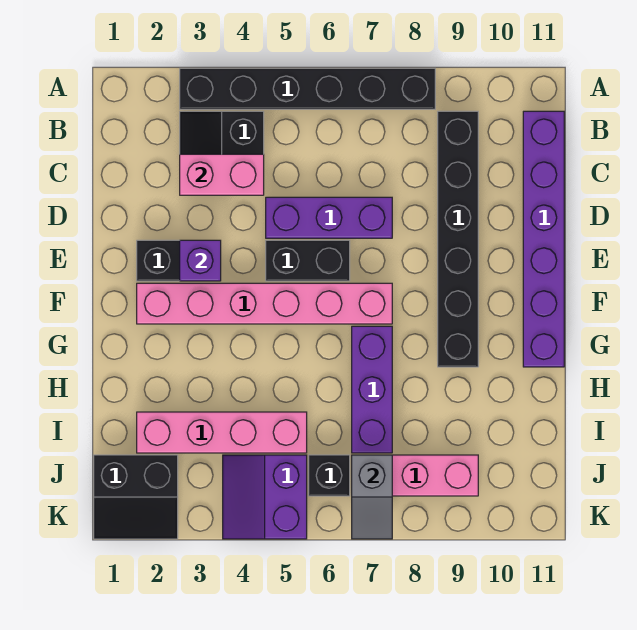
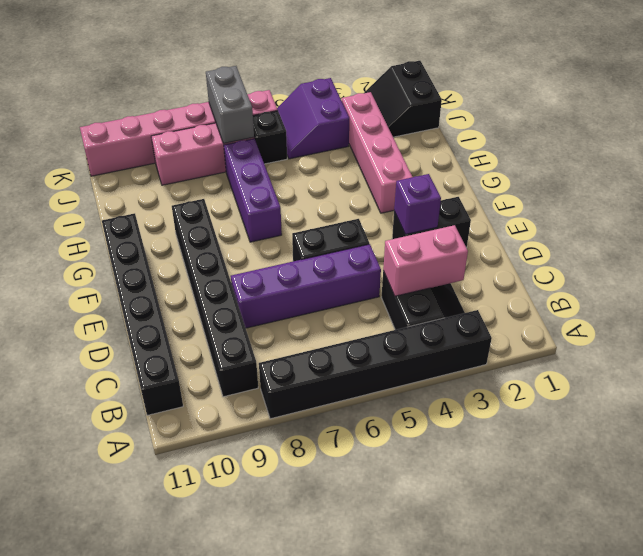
purple brick B11:G11 level 1 -> black brick B11:G11 level 1
purple brick D5:D7 level 1 -> purple brick D5:D8 level 1
pink brick F2:F7 level 1 -> pink brick K6:K11 level 1
pink brick I2:I5 level 1 -> pink brick G3:J3 level 1
black slope J1:K2 level 1 top J -> black slope J1:K2 level 1 top 1
purple slope J4:K5 level 1 top 5 -> purple slope J4:K5 level 1 top 4
grey slope J7:K7 level 2 top J -> grey brick J7:K7 level 2

